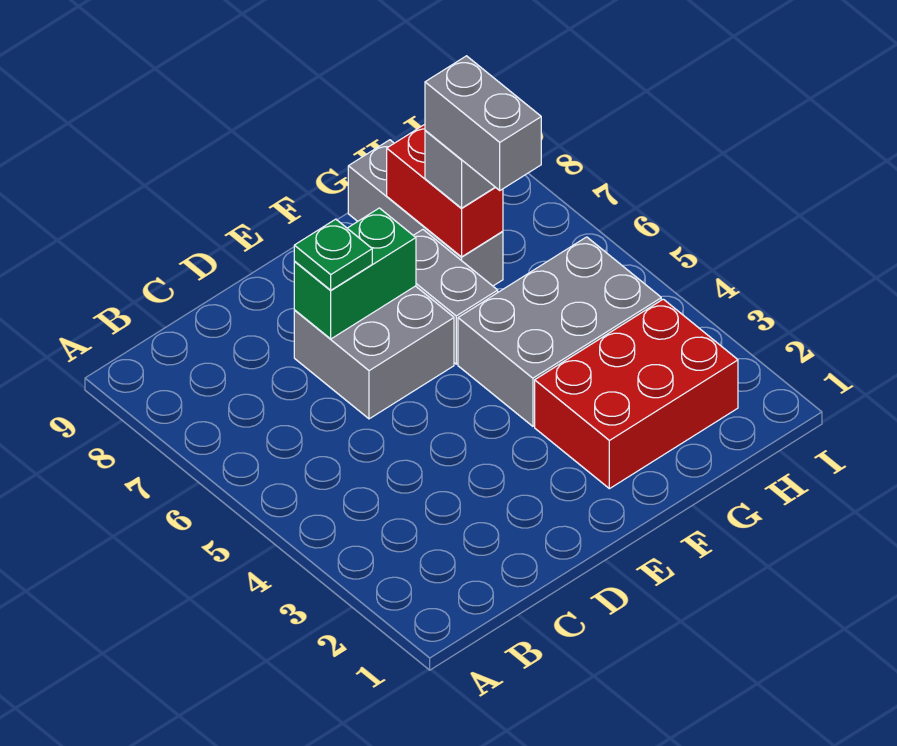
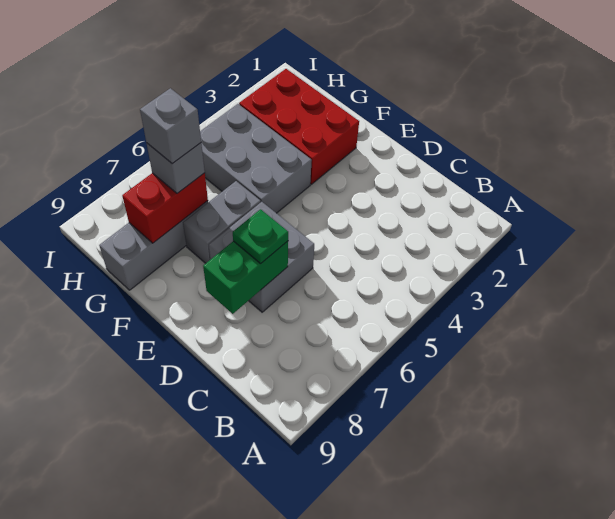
green brick D7:E7 level 2 -> green brick D7:D8 level 2
grey brick G6:G7 level 4 -> grey brick G7 level 4

